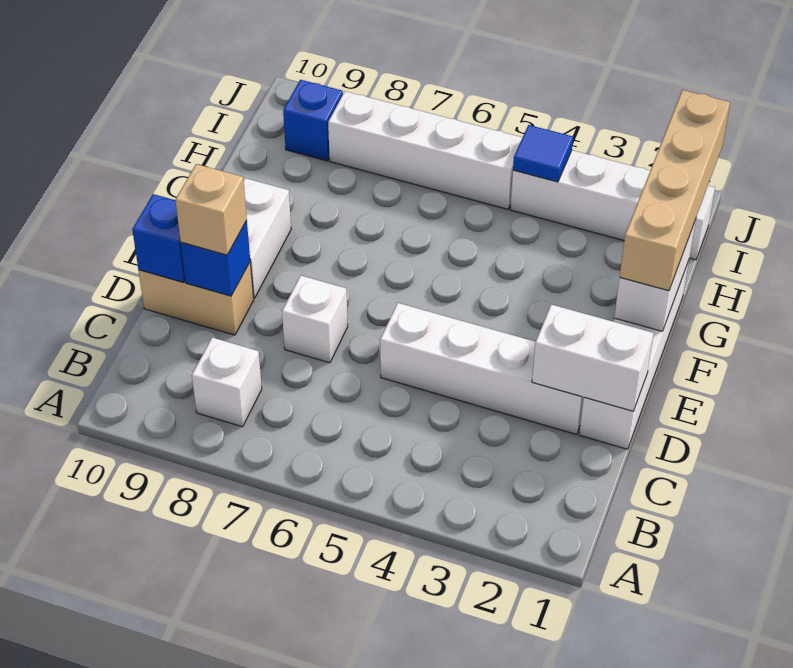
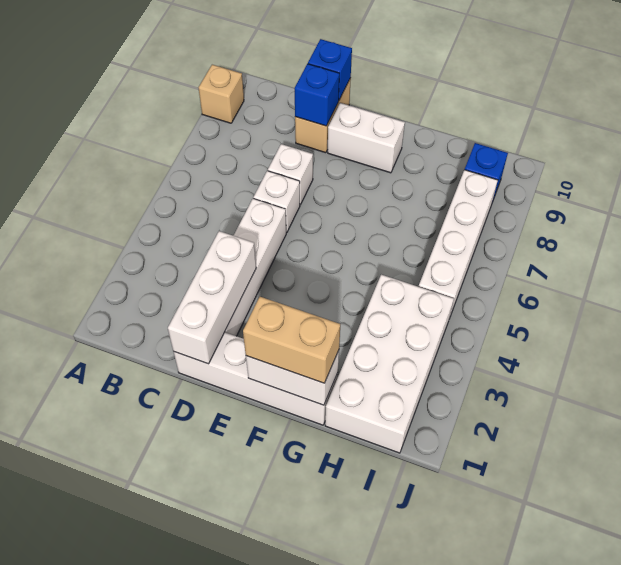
white brick B8 level 1 -> white brick D6 level 1
white brick D1:D2 level 2 -> white brick D1:D3 level 2
tan brick D9 level 3 -> tan brick A9 level 1
tan brick F1:I1 level 3 -> tan brick F1:G1 level 3
white brick I1:I4 level 1 -> white brick H1:I4 level 1
blue tile I4 level 2 -> none

